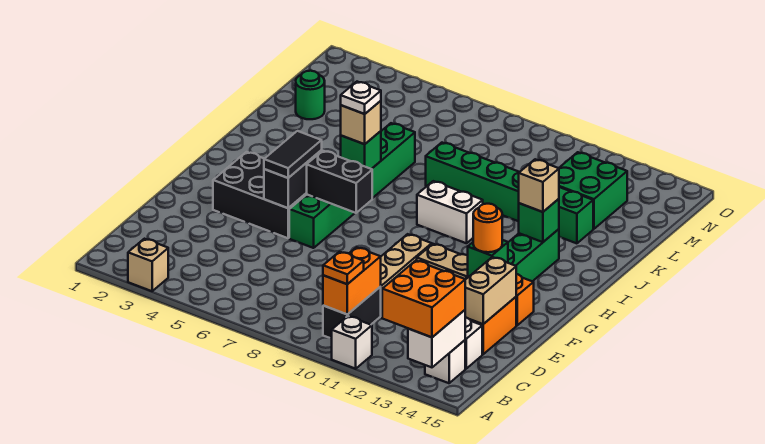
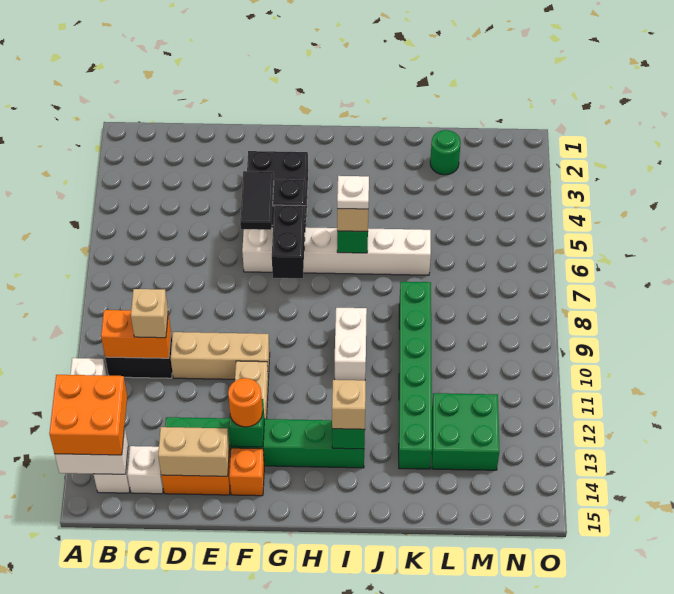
tan brick A3 level 1 -> tan brick C10 level 3
orange plate B10 level 3 -> none
black tile F5:G5 level 3 -> black tile F5:F6 level 3
green brick F6:K6 level 1 -> white brick F6:K6 level 1

